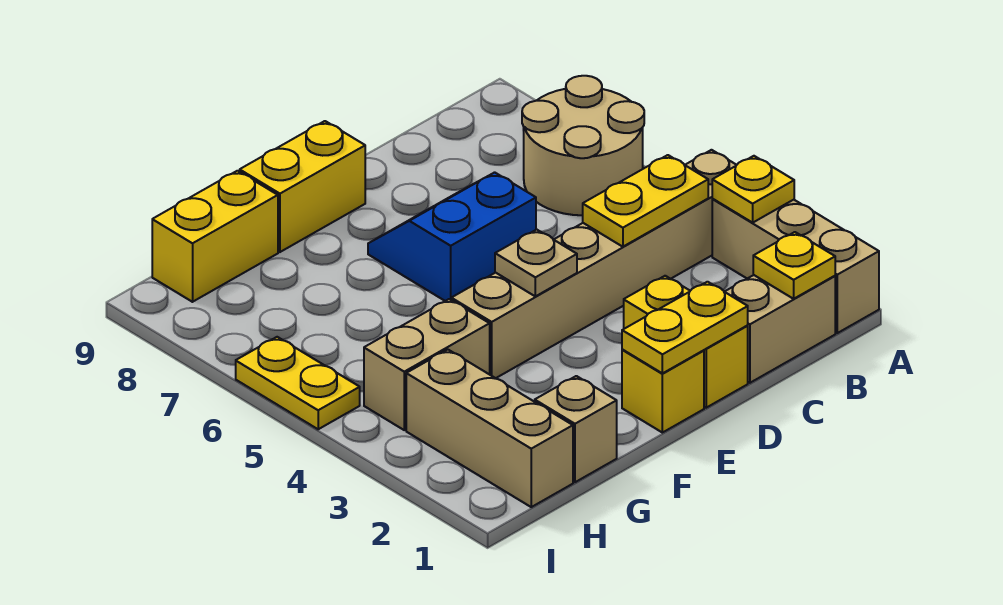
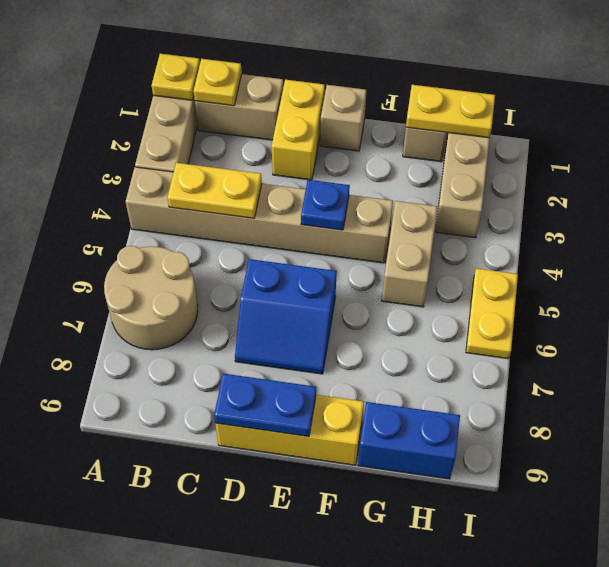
yellow plate A3 level 2 -> yellow plate A1 level 2
yellow plate D1:E1 level 2 -> yellow plate G1:H1 level 2
none -> blue plate D9:E9 level 2
yellow brick E1 level 1 -> tan brick E1 level 1
tan plate E4 level 2 -> blue plate E4 level 2
yellow brick E9:F9 level 1 -> yellow brick D9:F9 level 1
tan brick G4:H4 level 1 -> tan brick G4:G5 level 1
yellow brick G9:H9 level 1 -> blue brick G9:H9 level 1

